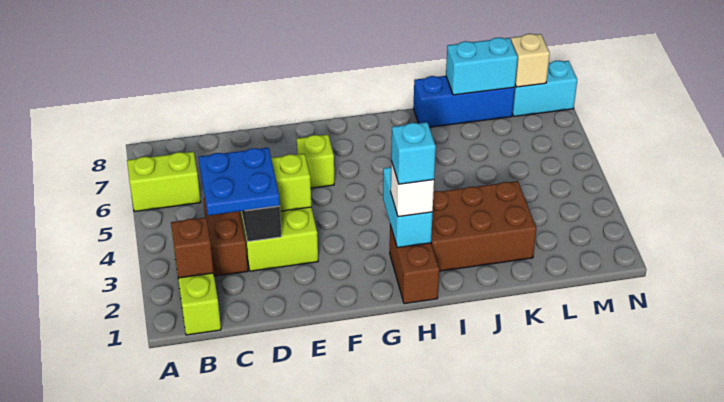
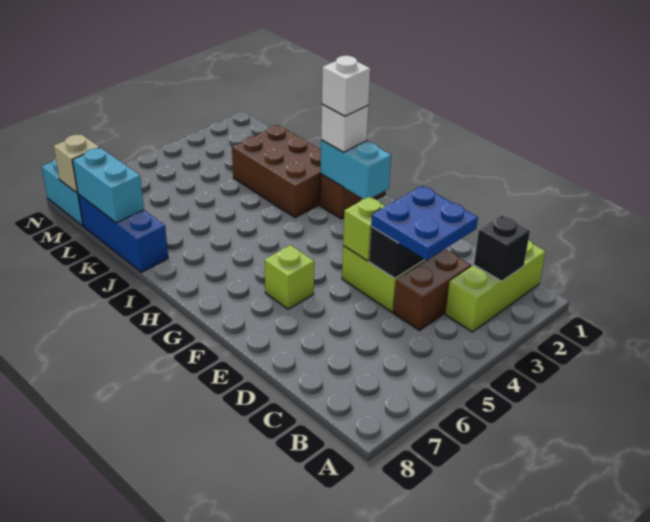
lime brick A6:B6 level 1 -> none
brown brick B2 level 2 -> black brick B2 level 2
cyan brick H2:H3 level 2 -> cyan brick G2:H2 level 2
cyan brick H2 level 4 -> white brick H2 level 4

